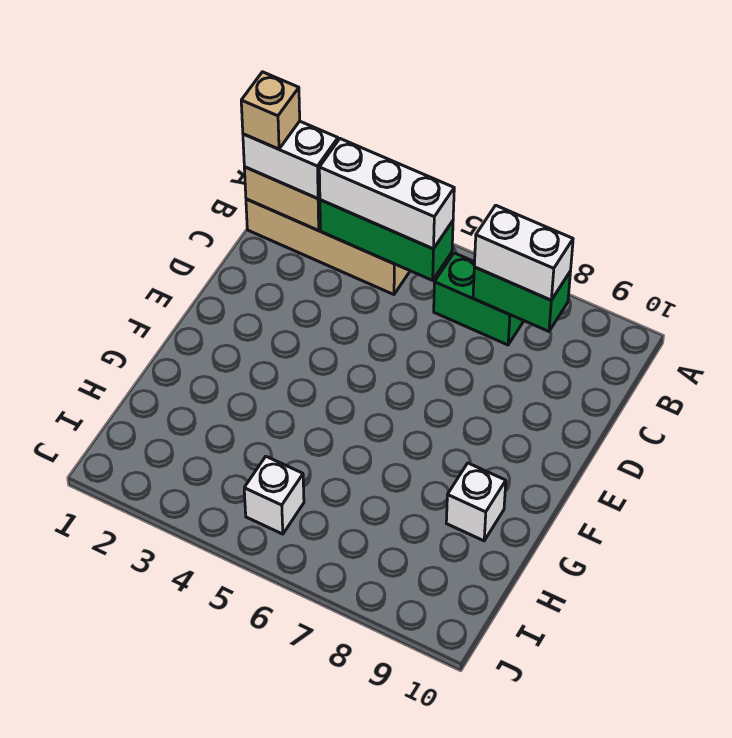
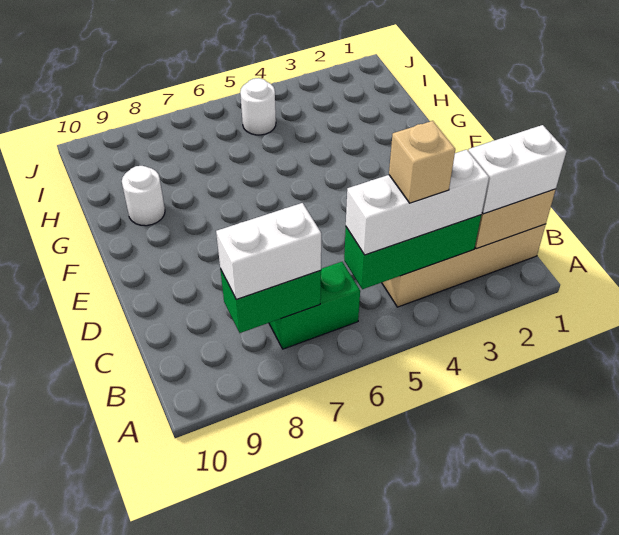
tan brick B1 level 4 -> tan brick B4 level 4
white brick G9 level 1 -> white round brick G9 level 1
white brick I5 level 1 -> white round brick I5 level 1

